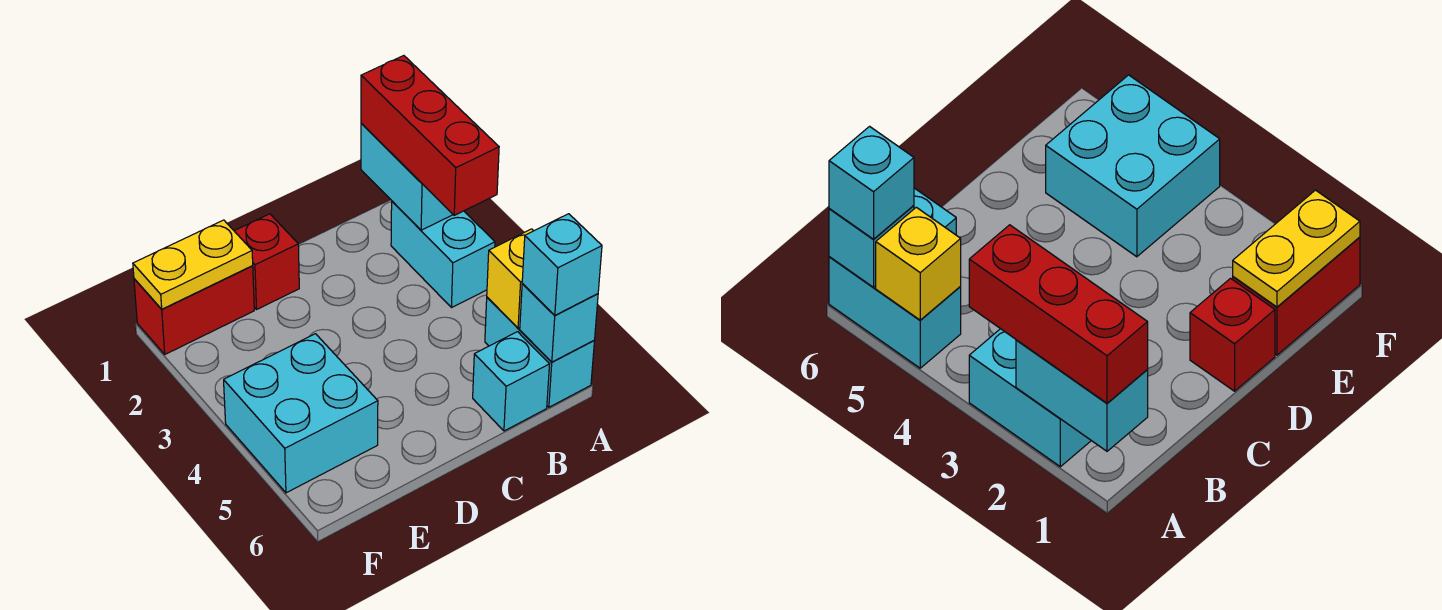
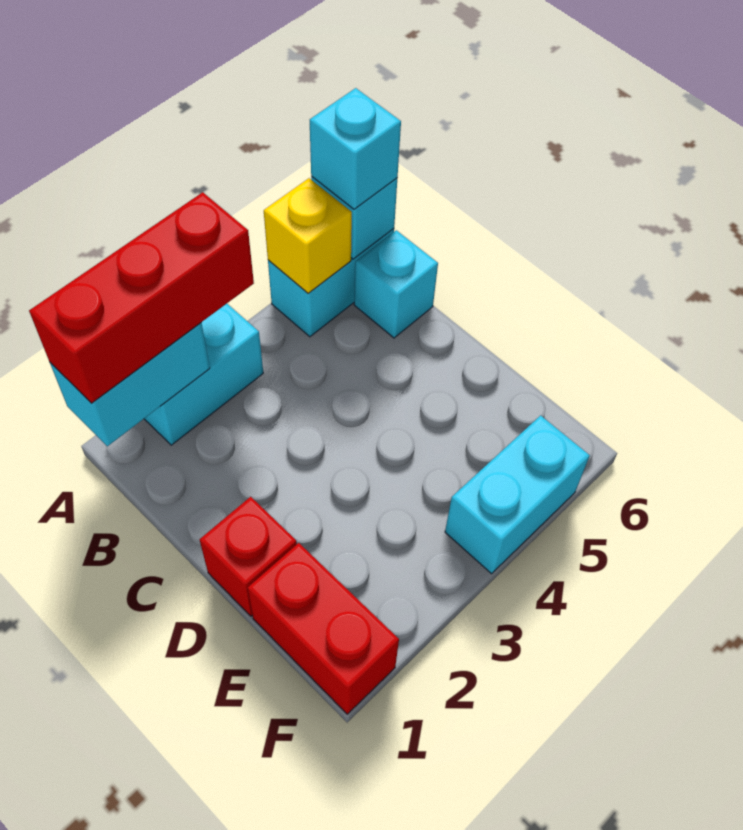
yellow plate E1:F1 level 2 -> none
cyan brick E4:F5 level 1 -> cyan brick F4:F5 level 1

